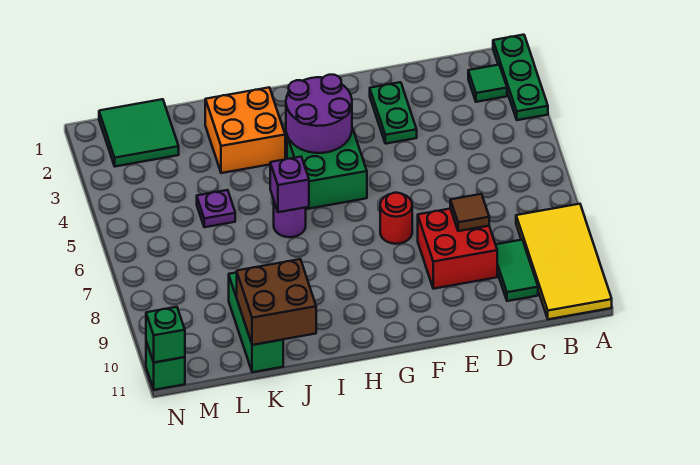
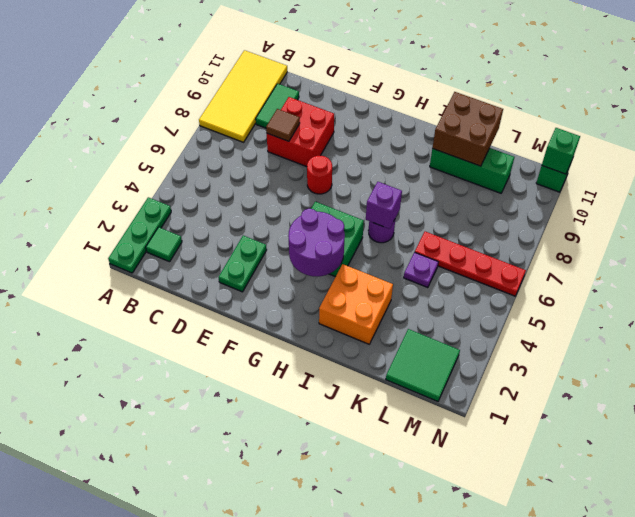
none -> red plate K6:N6 level 1
green brick K9:K11 level 1 -> green brick J10:L10 level 1

